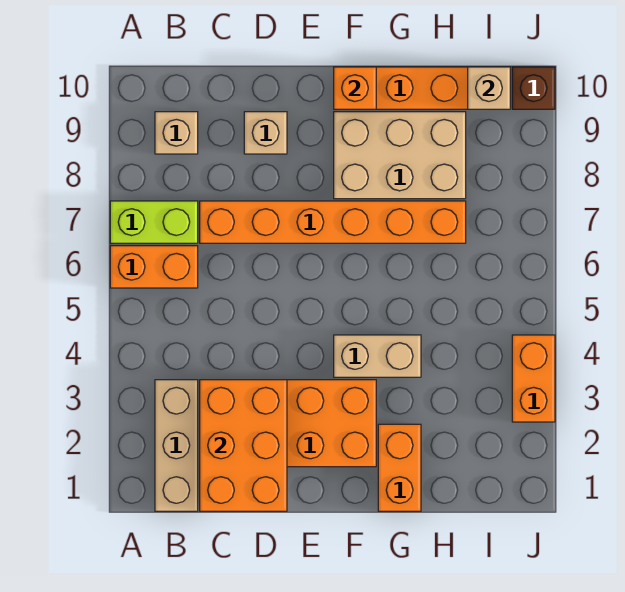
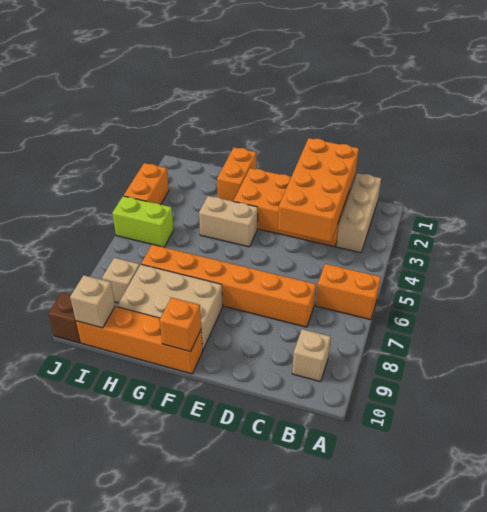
lime brick A7:B7 level 1 -> lime brick I5:J5 level 1
orange brick C1:D3 level 2 -> orange brick C1:D4 level 2
tan brick D9 level 1 -> tan brick I8 level 1

